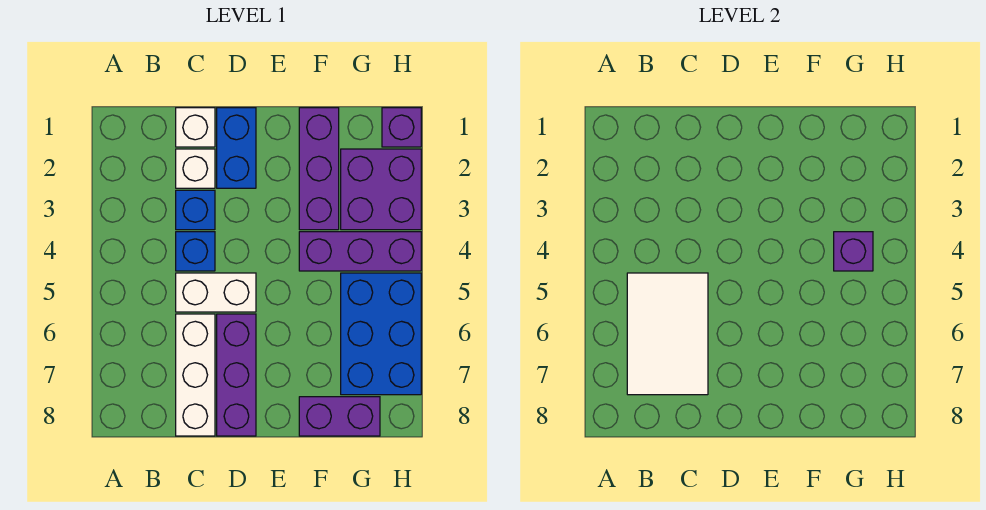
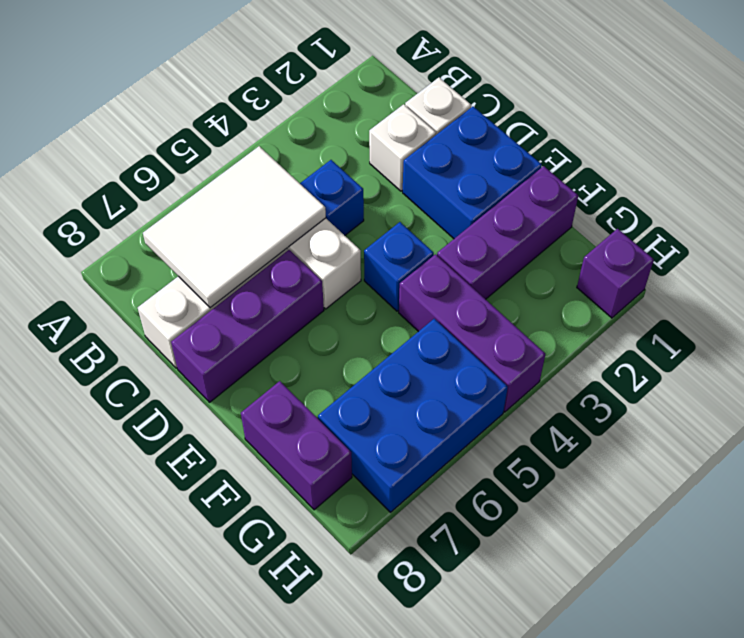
blue brick C3 level 1 -> blue brick E4 level 1
blue brick D1:D2 level 1 -> blue brick D1:E2 level 1
purple brick G2:H3 level 1 -> none
purple brick G4 level 2 -> none

